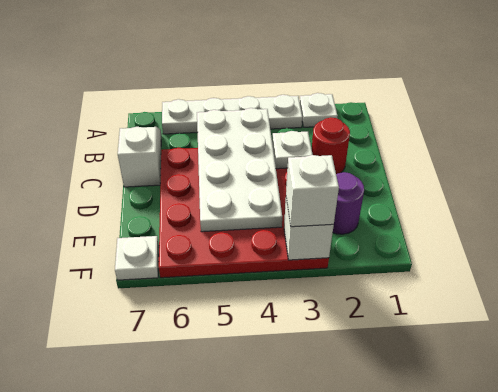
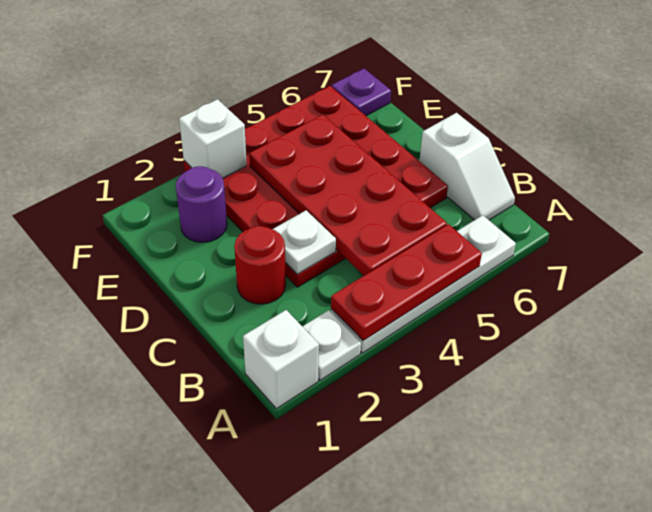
none -> red plate A3:A5 level 2
white plate B4:E5 level 2 -> red plate B4:E5 level 2
white brick F3 level 3 -> white brick A1 level 1
white plate F7 level 1 -> purple plate F7 level 1

